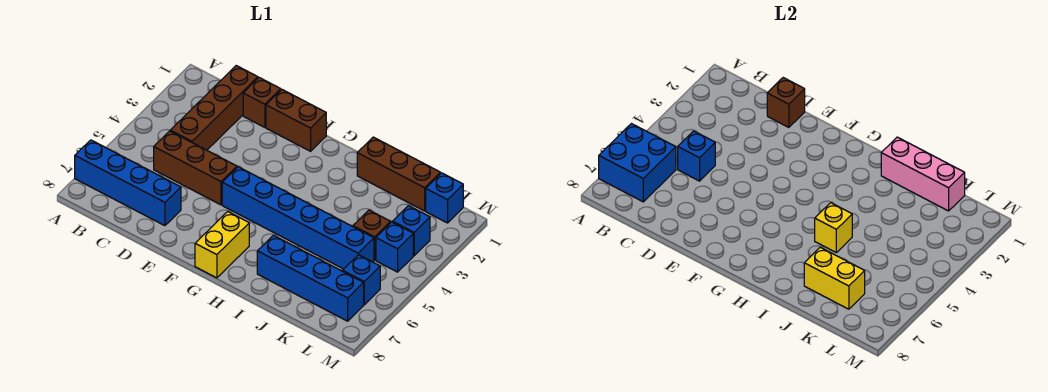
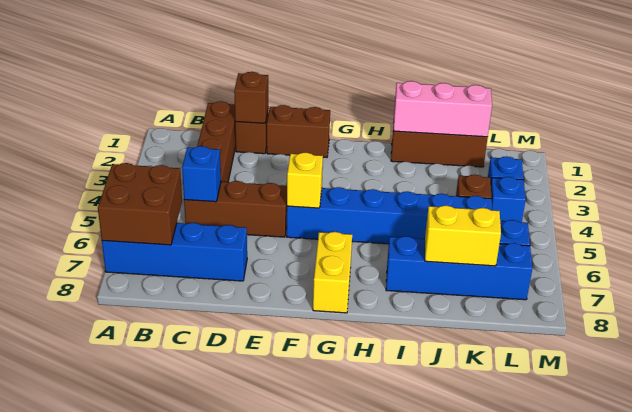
blue brick A6:B7 level 2 -> brown brick A6:B7 level 2
yellow brick I5 level 2 -> yellow brick F5 level 2
blue brick L1 level 1 -> none

